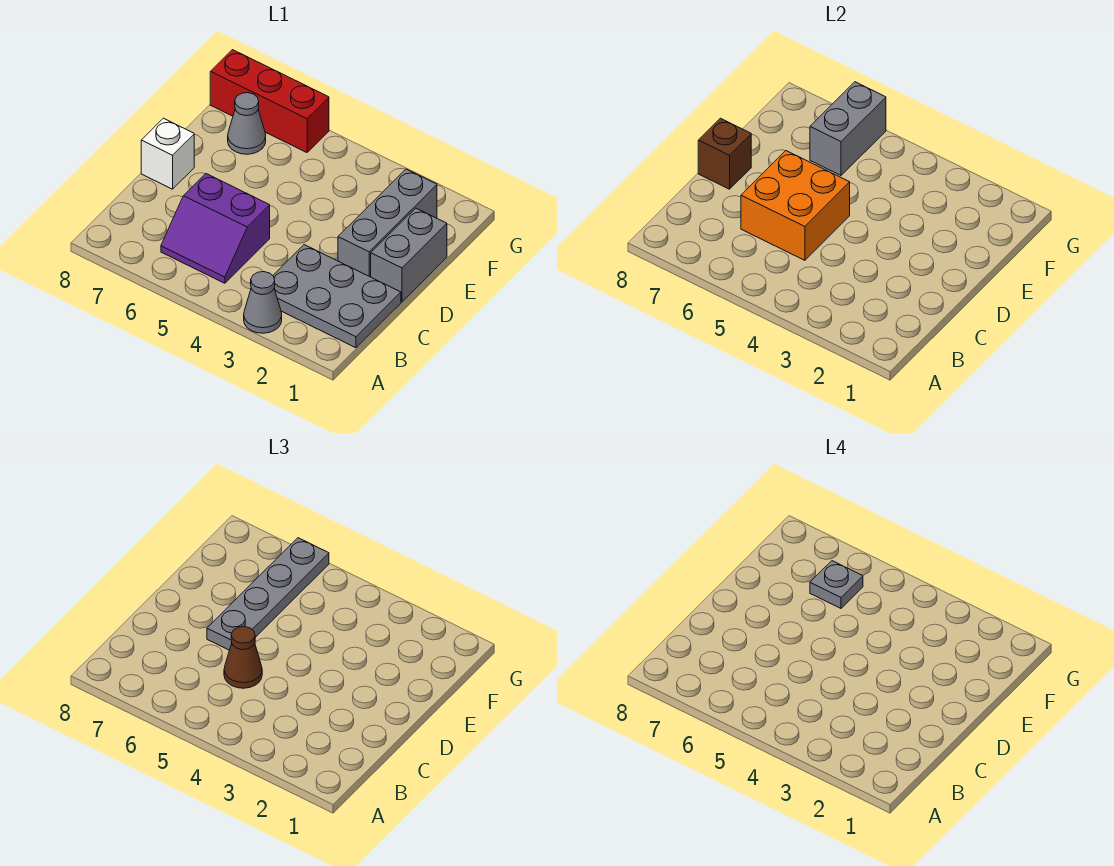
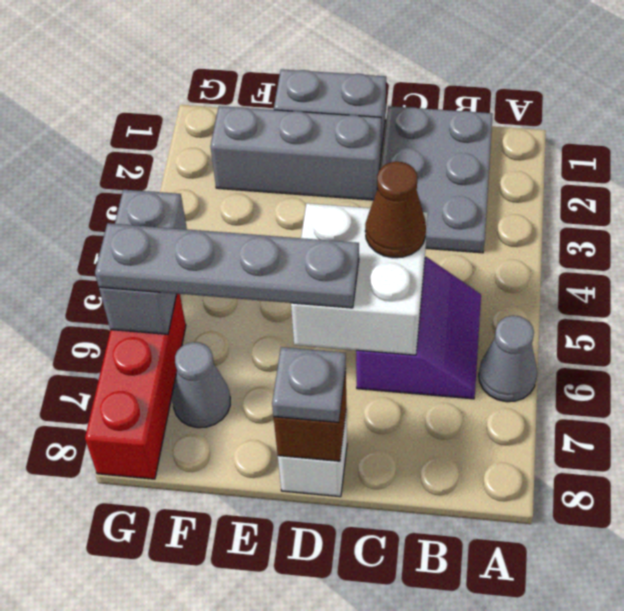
grey cone A3 level 1 -> grey cone A6 level 1
orange brick C5:D6 level 2 -> white brick C5:D6 level 2
grey brick F6:G6 level 2 -> grey brick G5:G6 level 2
grey plate F6 level 4 -> grey plate D8 level 3

